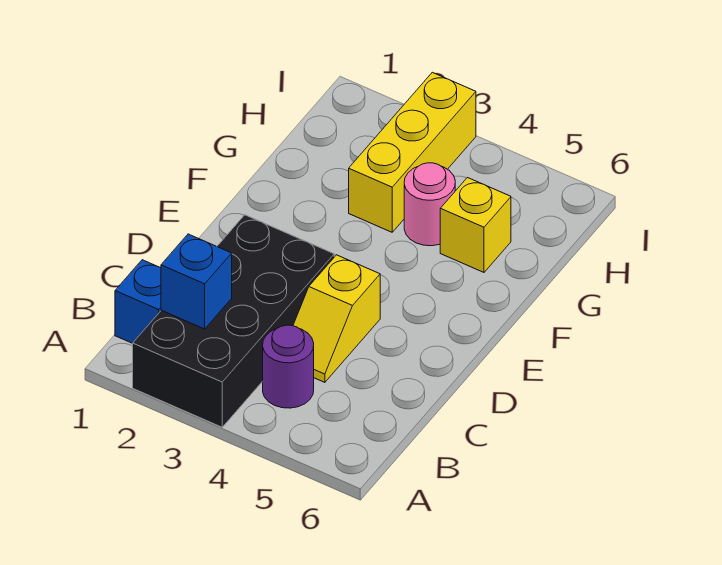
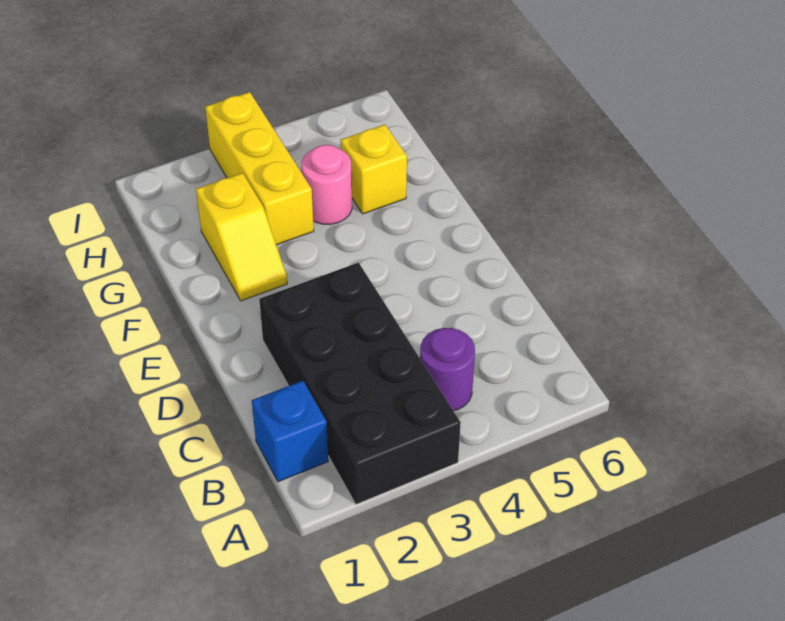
blue brick B2 level 2 -> none
yellow slope C4:D4 level 1 top D -> yellow slope F2:G2 level 1 top G

